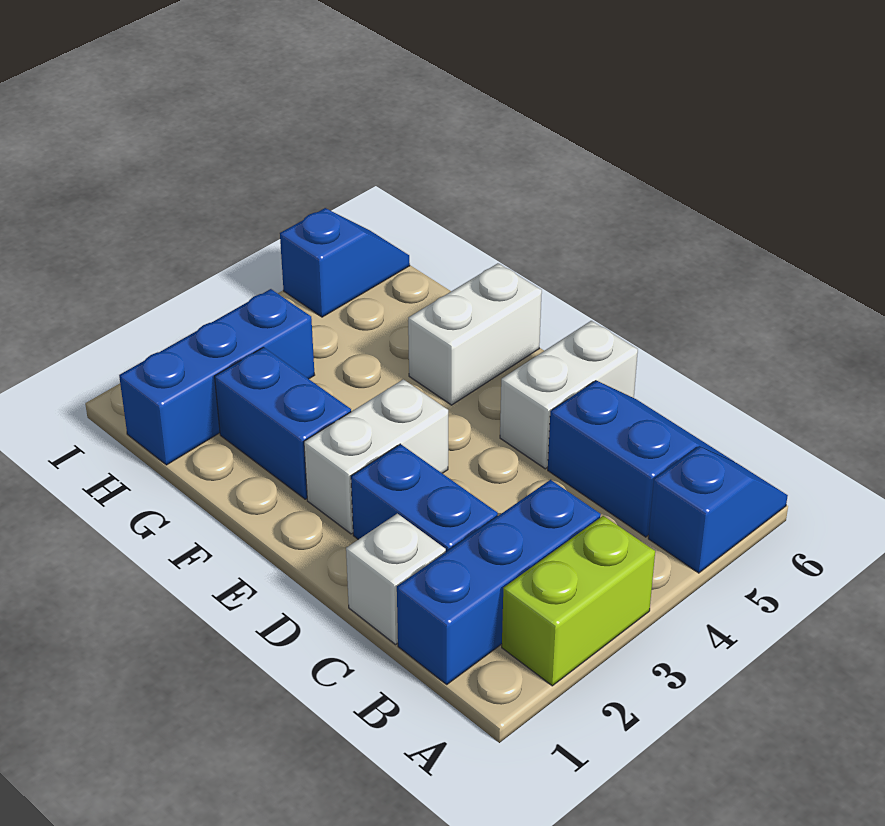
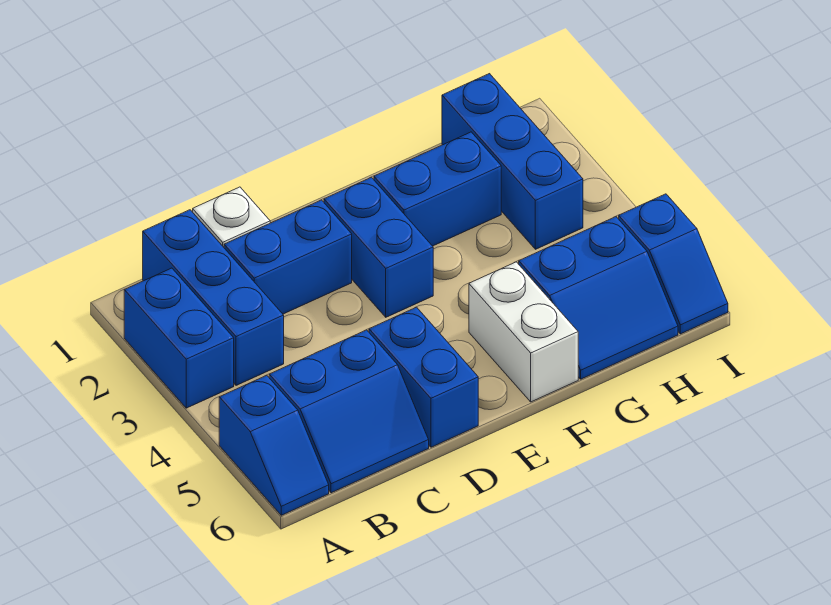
lime brick A2:A3 level 1 -> blue brick A2:A3 level 1
white brick D5:D6 level 1 -> blue brick D5:D6 level 1
white brick E2:E3 level 1 -> blue brick E2:E3 level 1
none -> blue slope G5:H6 level 1 top 5

